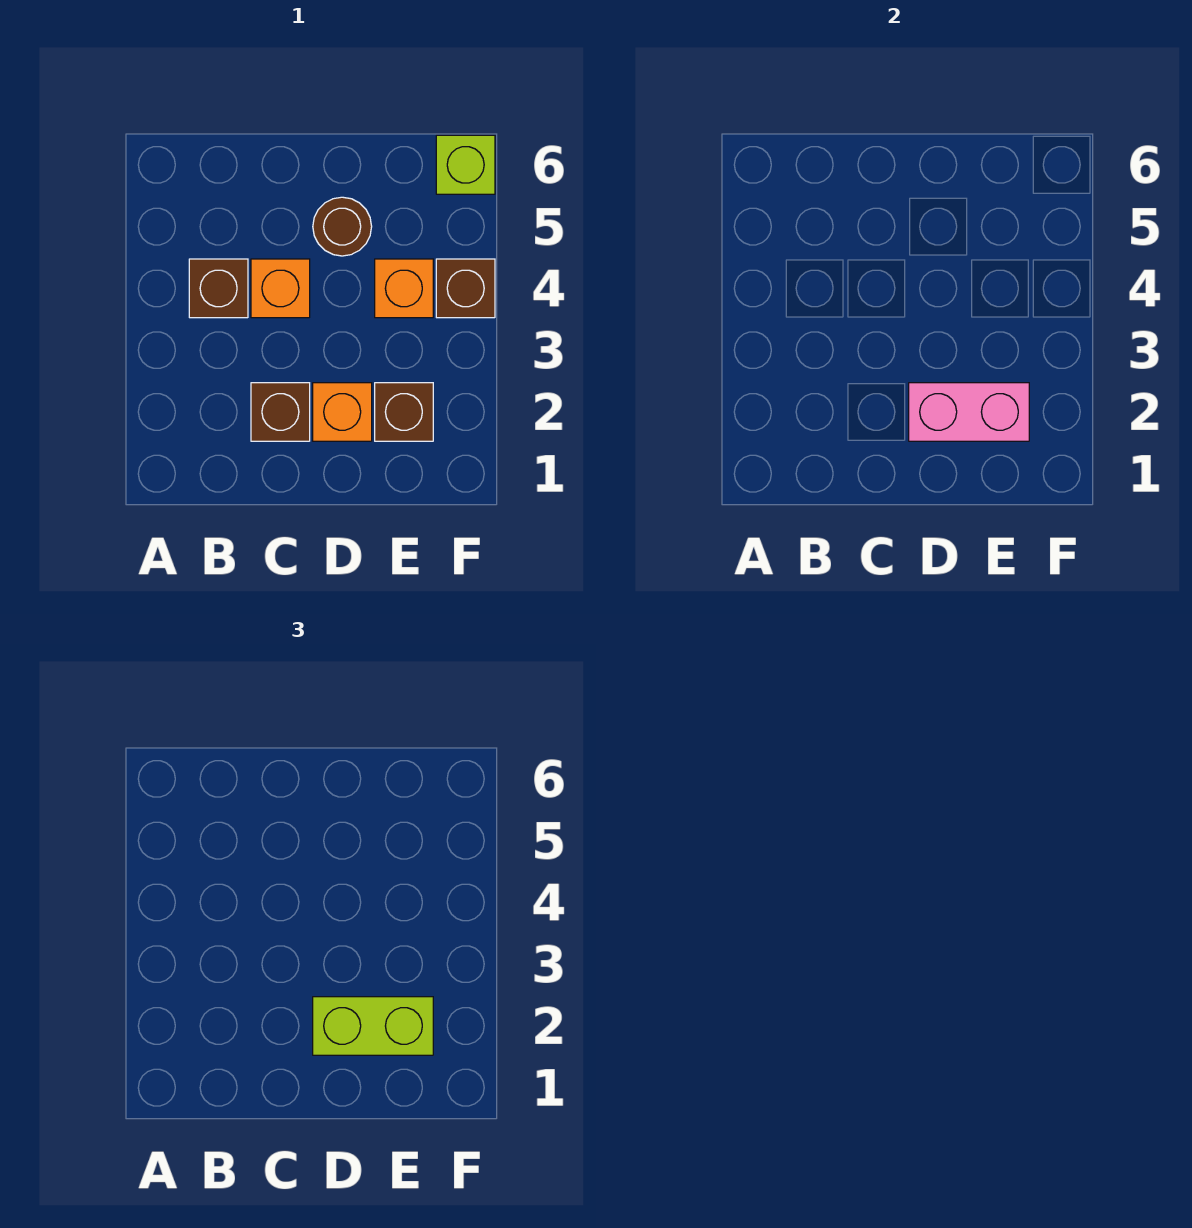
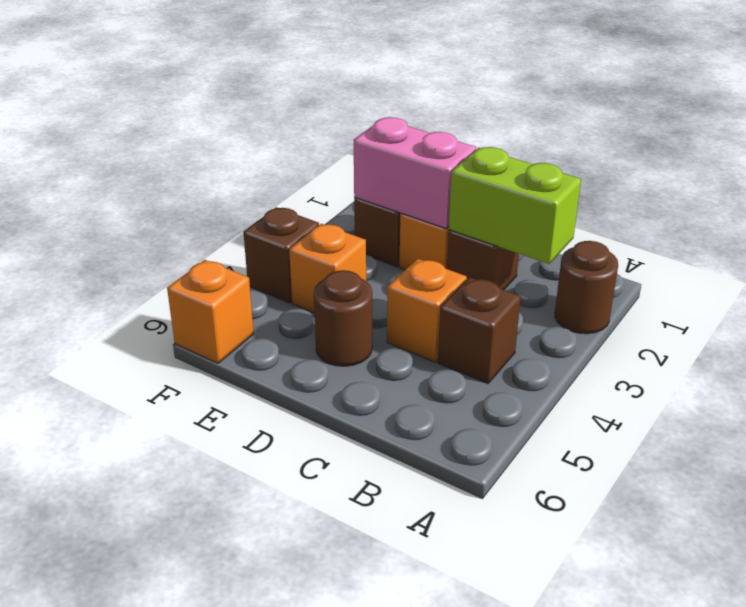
none -> brown round brick A2 level 1
lime brick D2:E2 level 3 -> lime brick B2:C2 level 2
lime brick F6 level 1 -> orange brick F6 level 1

